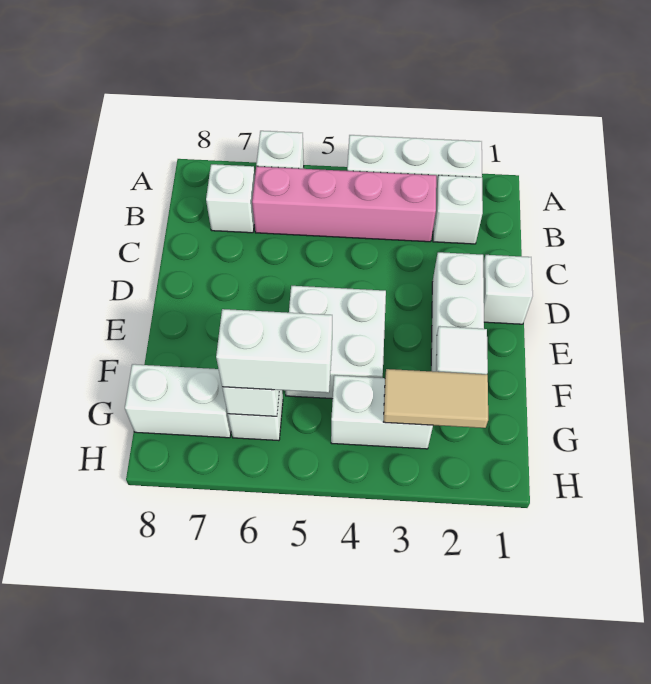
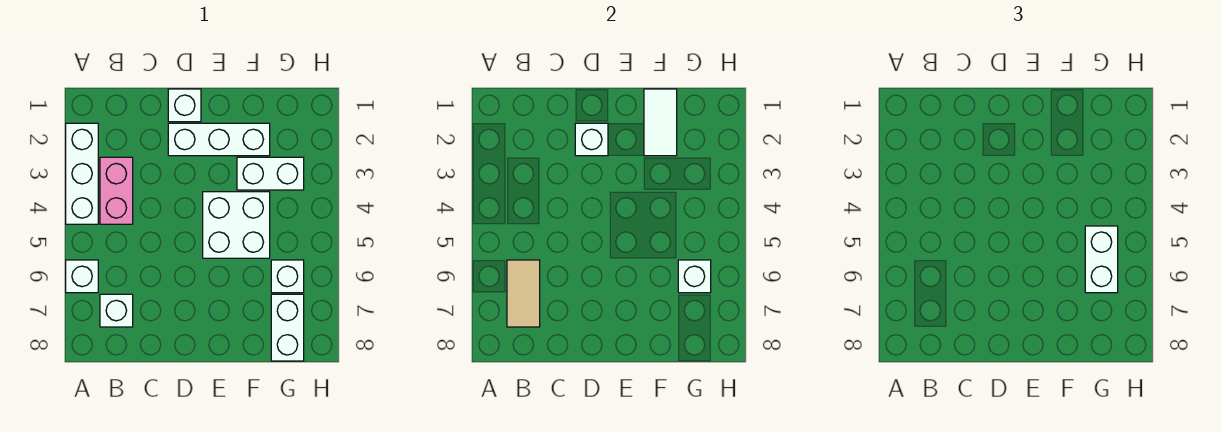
white brick B2 level 1 -> white brick D2 level 2
pink brick B3:B6 level 1 -> pink brick B3:B4 level 1
white tile F2 level 2 -> white tile F1:F2 level 2
tan tile G2:G3 level 2 -> tan tile B6:B7 level 2
white brick G3:G4 level 1 -> white brick F3:G3 level 1

